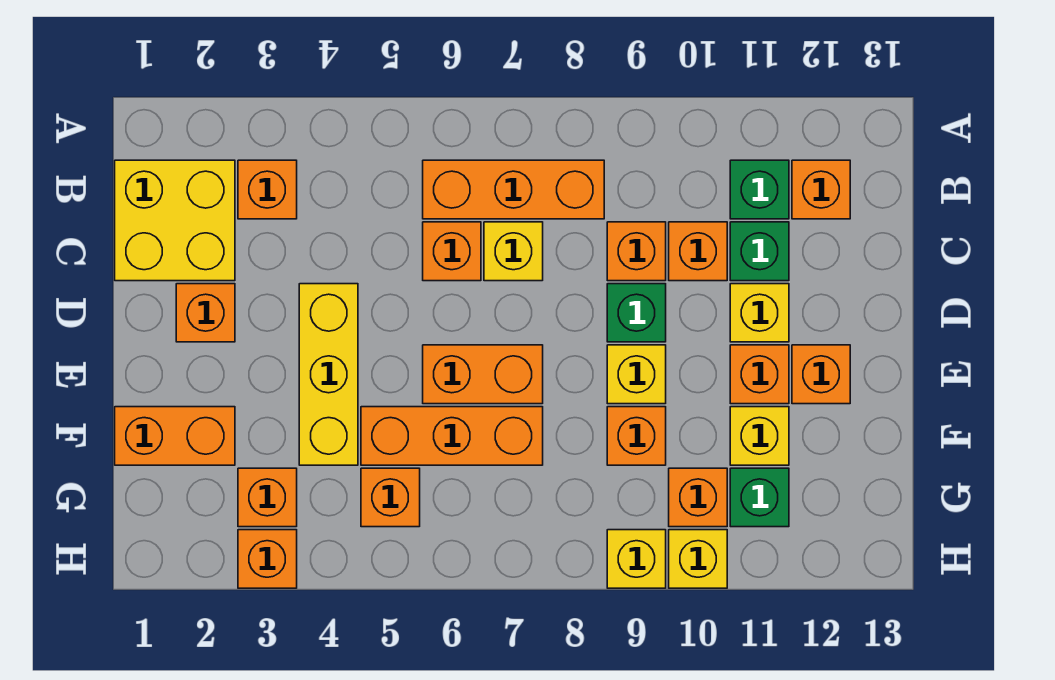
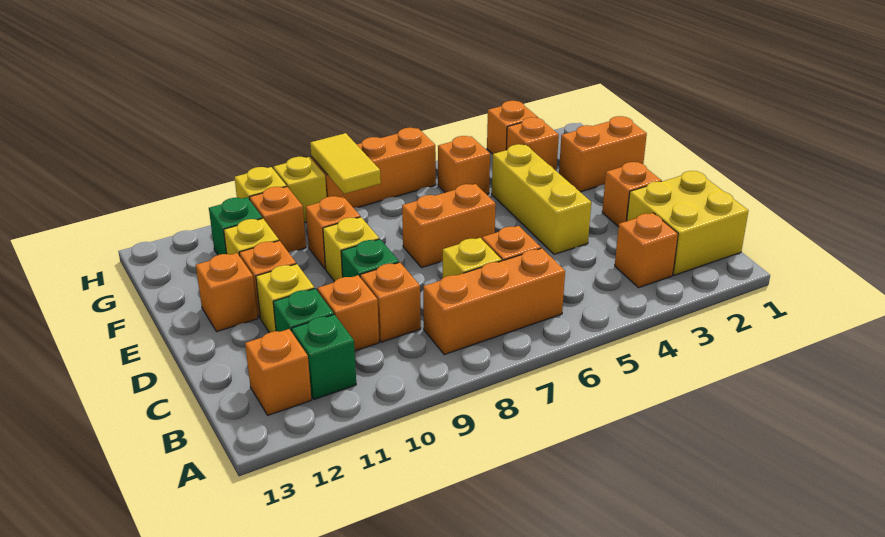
orange brick F5:F7 level 1 -> orange brick H6:H8 level 1
none -> yellow tile G8:H8 level 2

